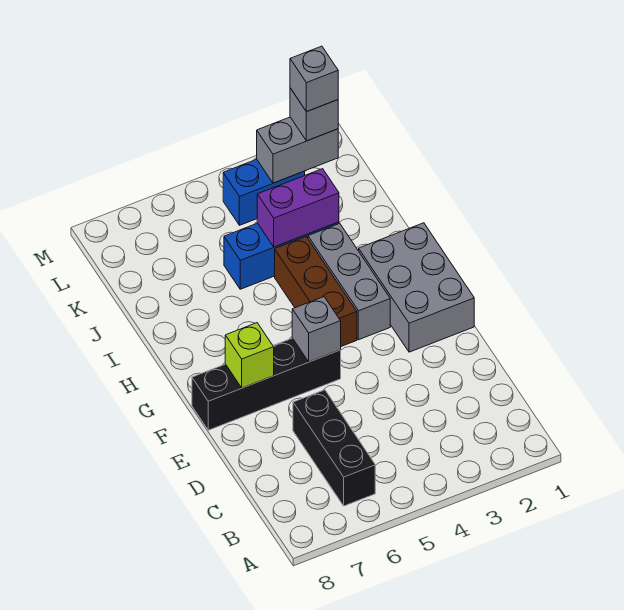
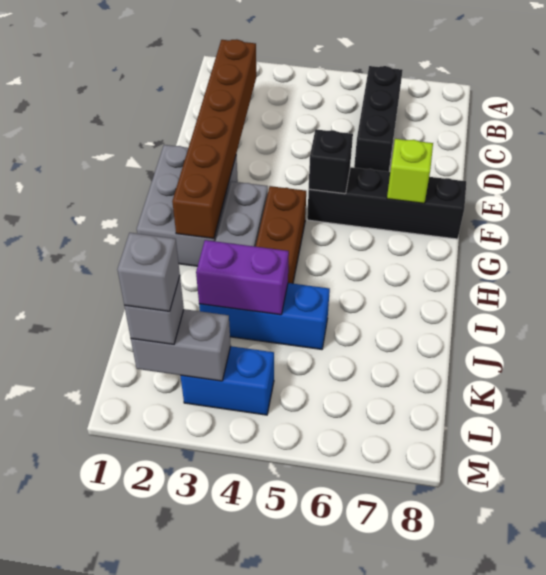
none -> brown brick C2:H2 level 2
grey brick F5 level 2 -> black brick F5 level 2

